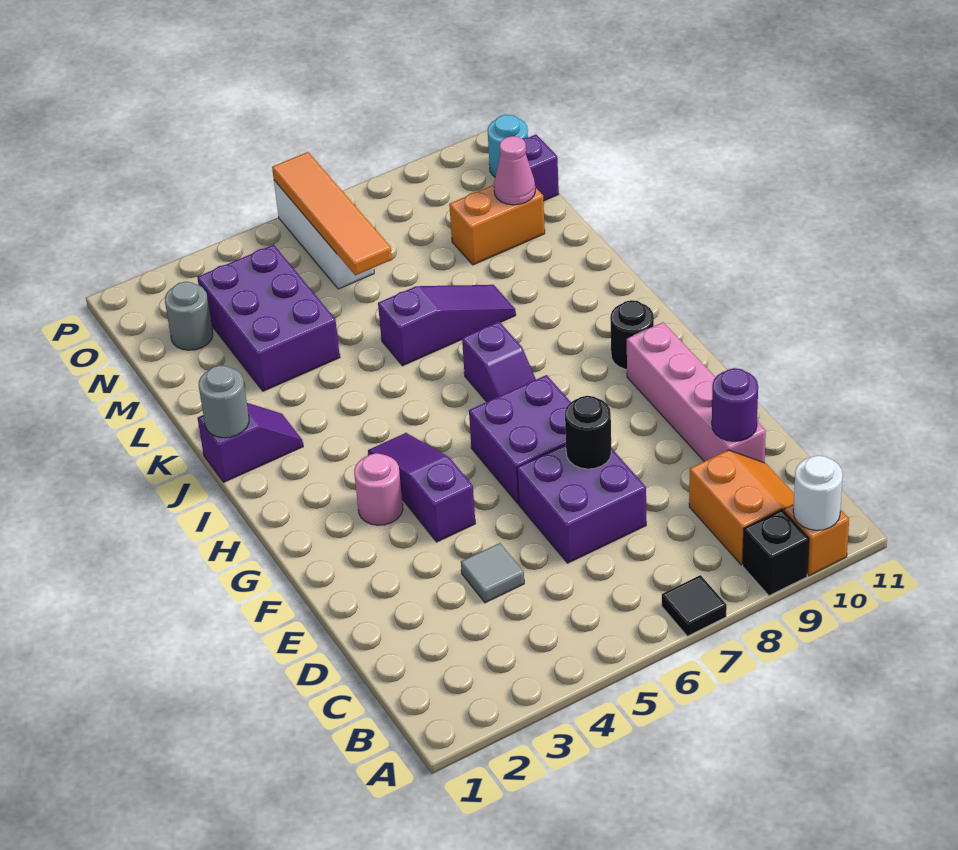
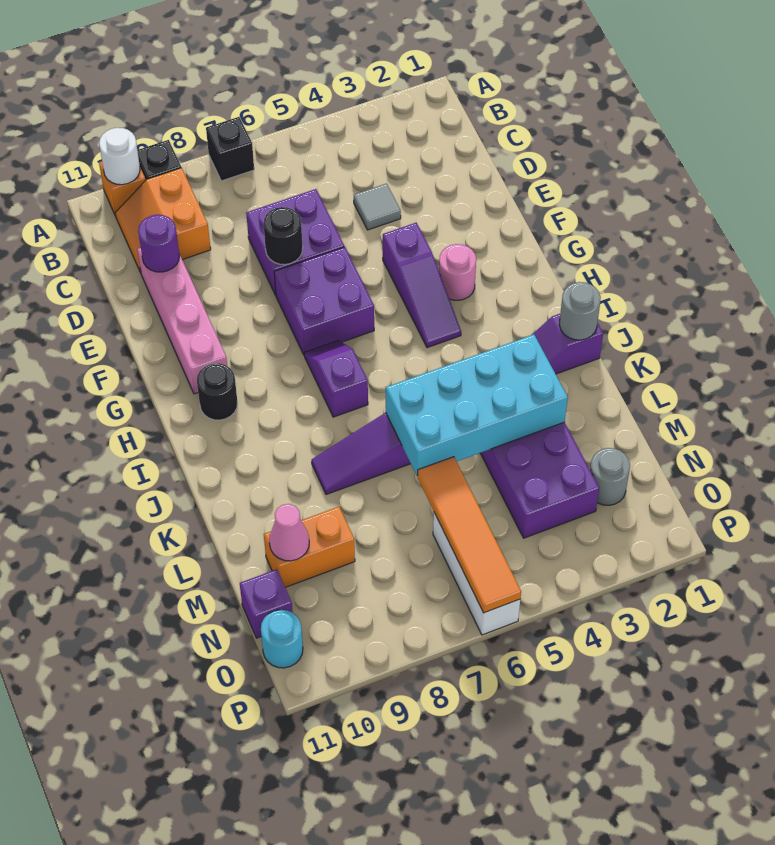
black tile A7 level 1 -> black brick A7 level 1
none -> cyan brick K3:L6 level 2

